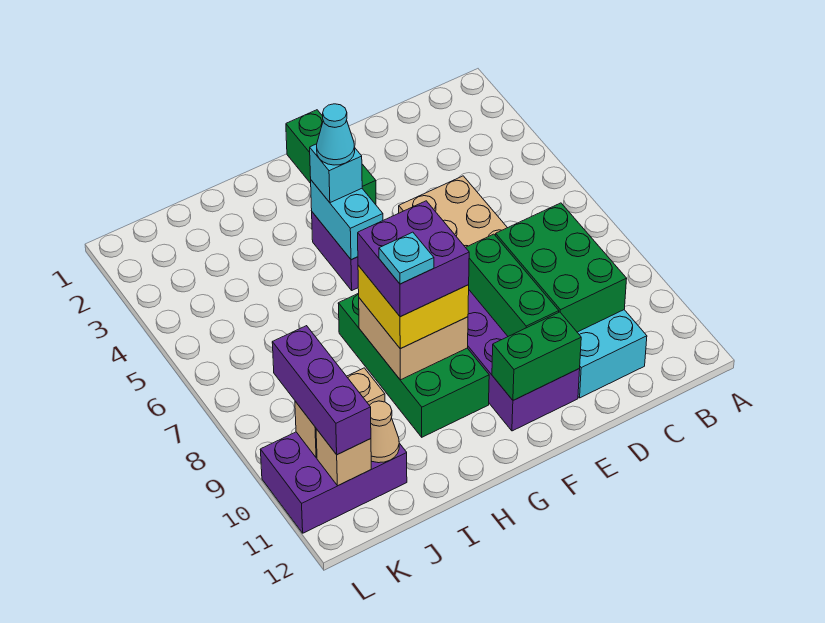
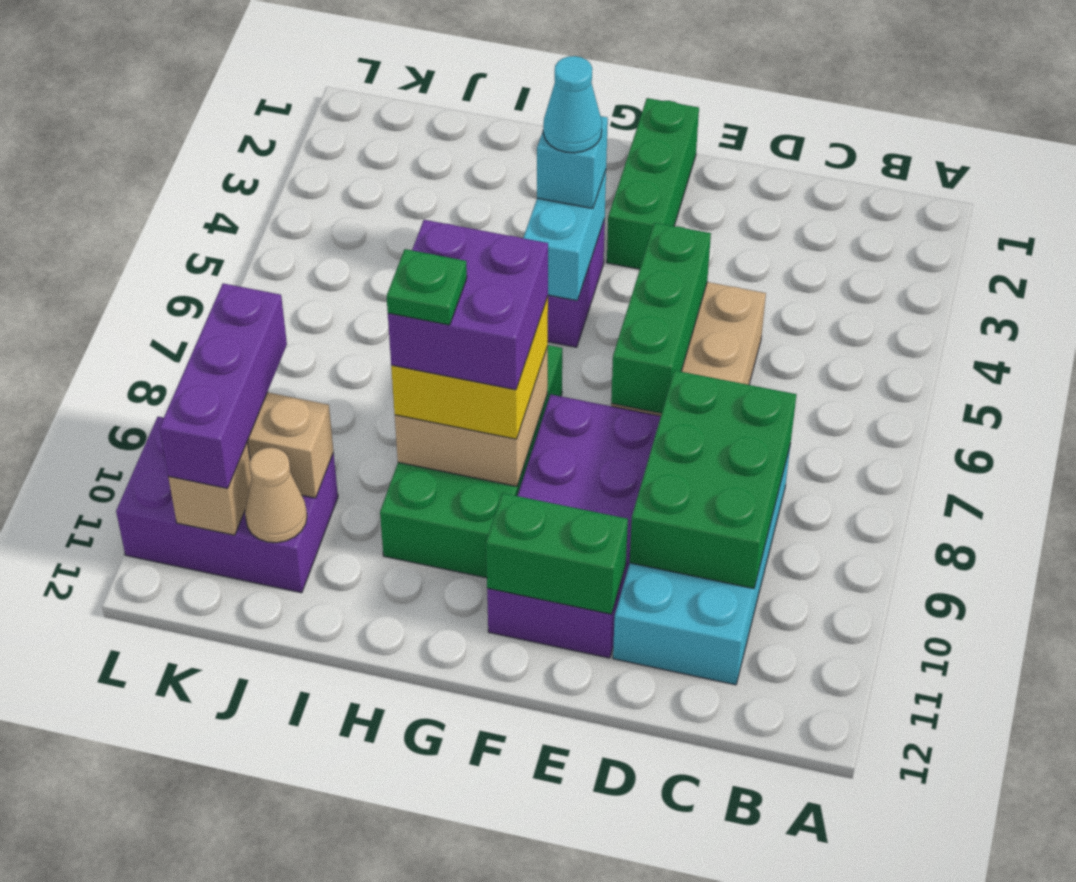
green brick E8:E10 level 2 -> green brick E5:E7 level 2
cyan plate H9 level 5 -> green plate H9 level 5

